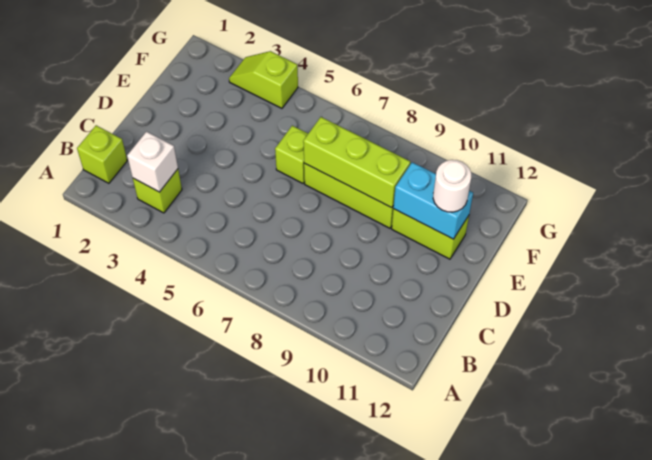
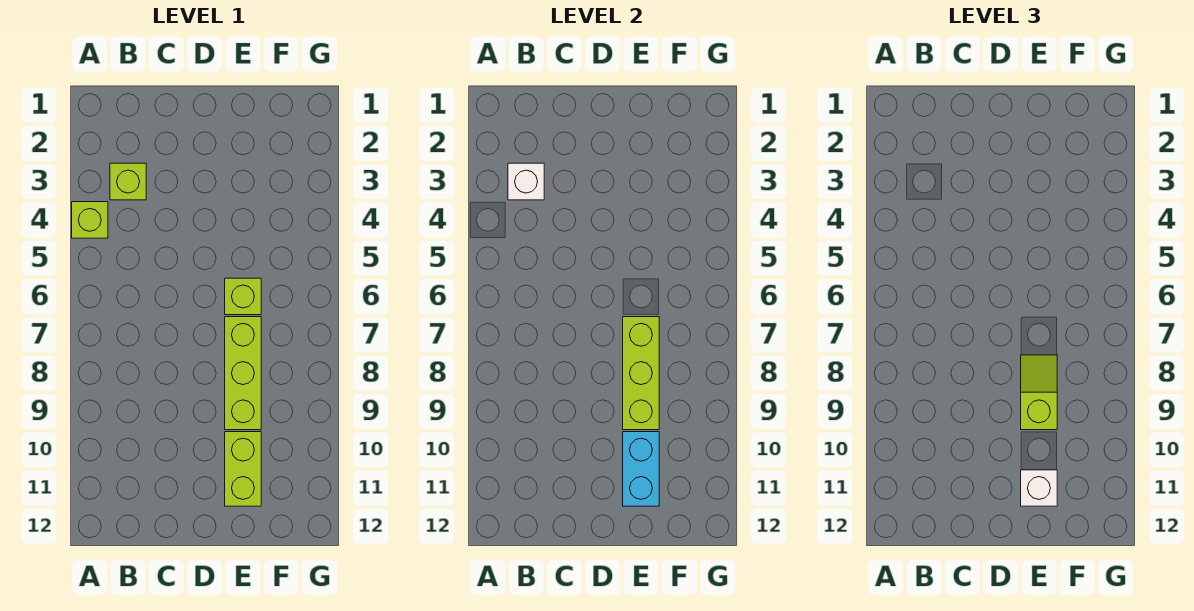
lime brick B1 level 1 -> lime brick A4 level 1
white round brick E11 level 3 -> white brick E11 level 3
lime slope G3:G4 level 1 top 4 -> lime slope E8:E9 level 3 top 9

